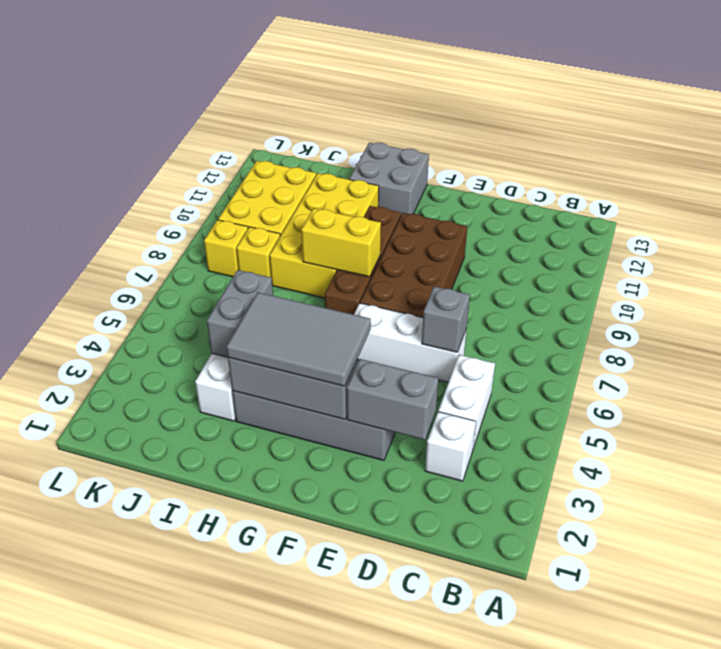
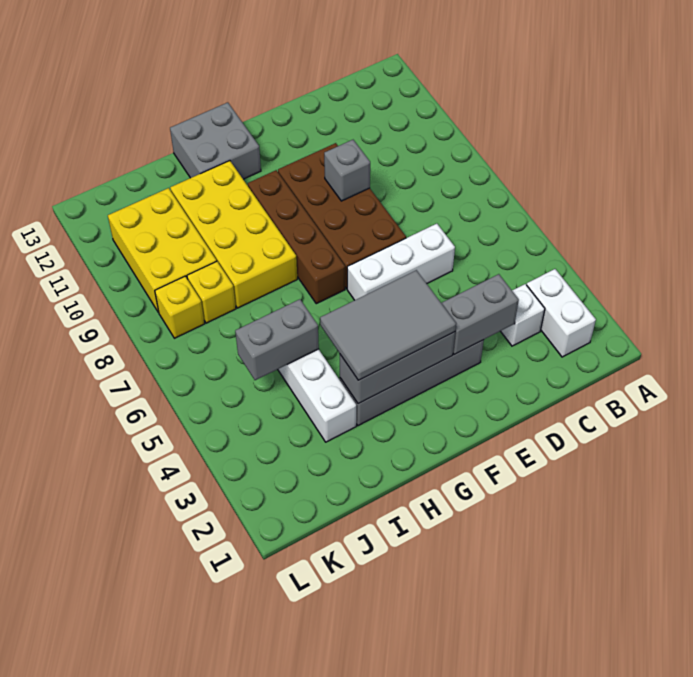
white brick C4:C5 level 1 -> white brick B2:B3 level 1
grey brick D6 level 2 -> grey brick E9 level 2
yellow brick G8:H8 level 2 -> none
grey brick I4:I5 level 2 -> grey brick I5:J5 level 2

